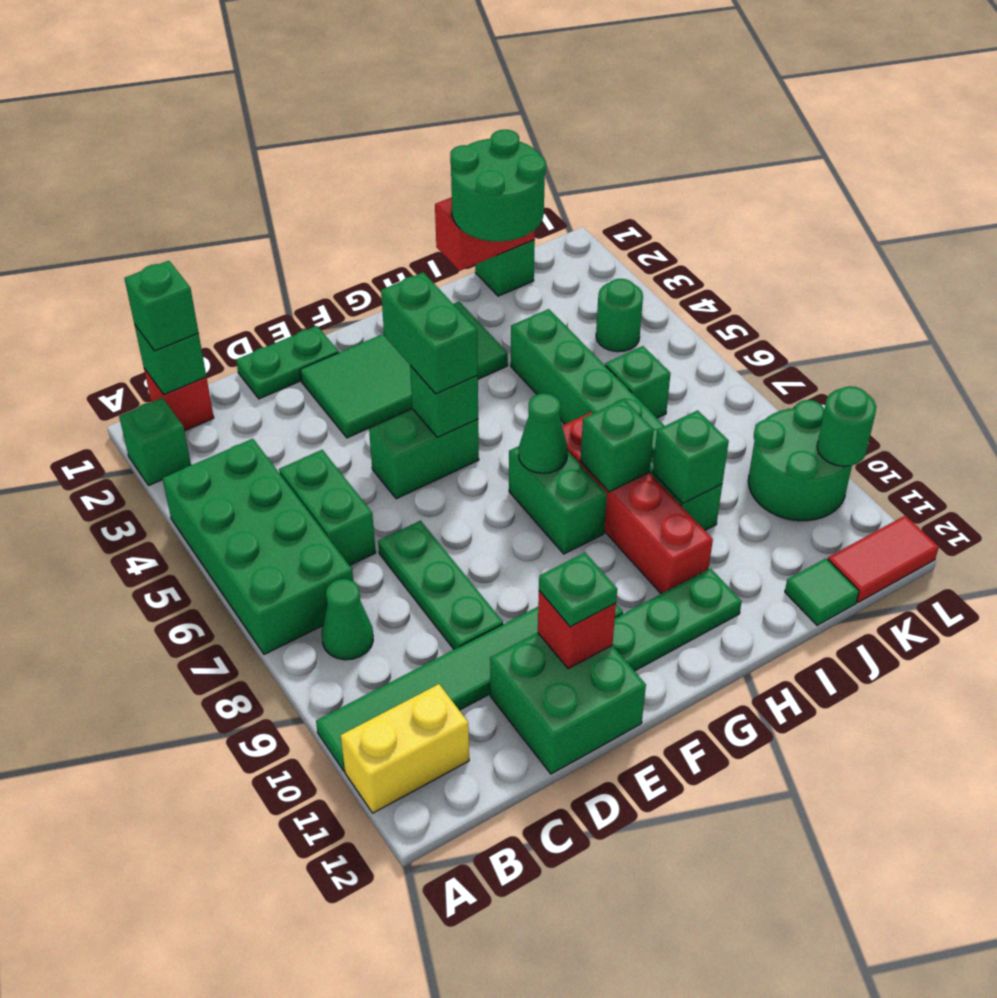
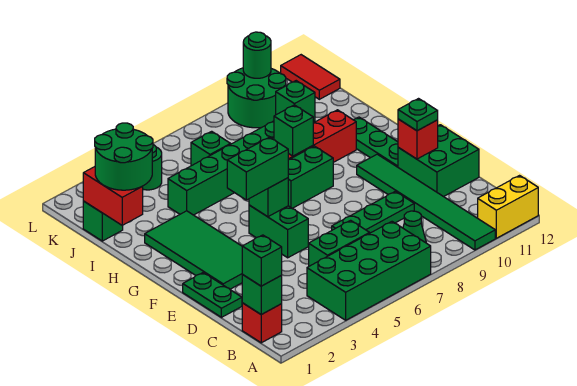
green brick A2 level 1 -> none
yellow brick A11:B11 level 1 -> yellow brick A11:A12 level 1
green cone G7 level 2 -> none
green tile J12 level 1 -> none

